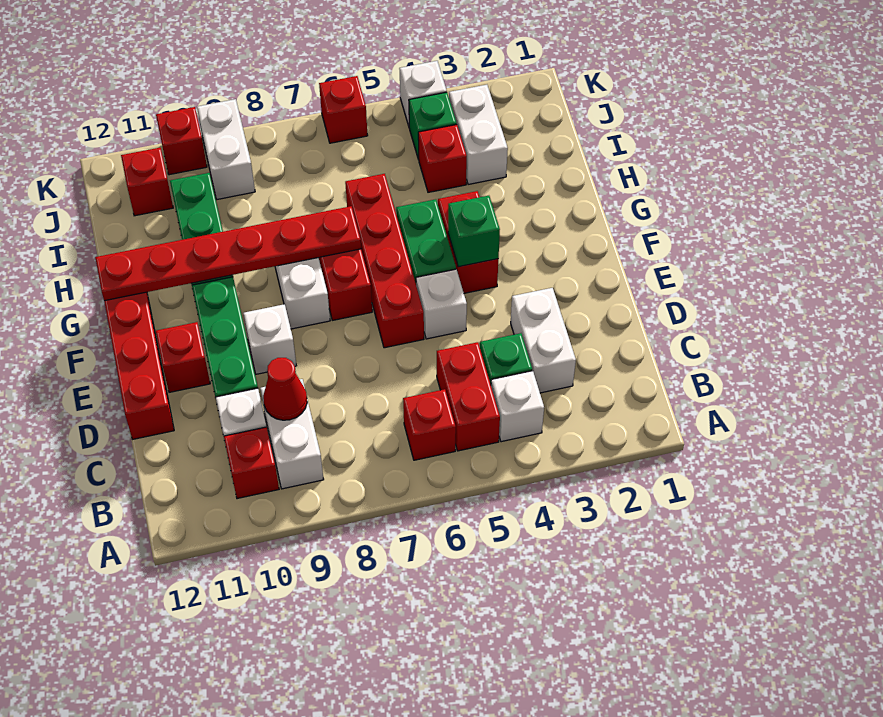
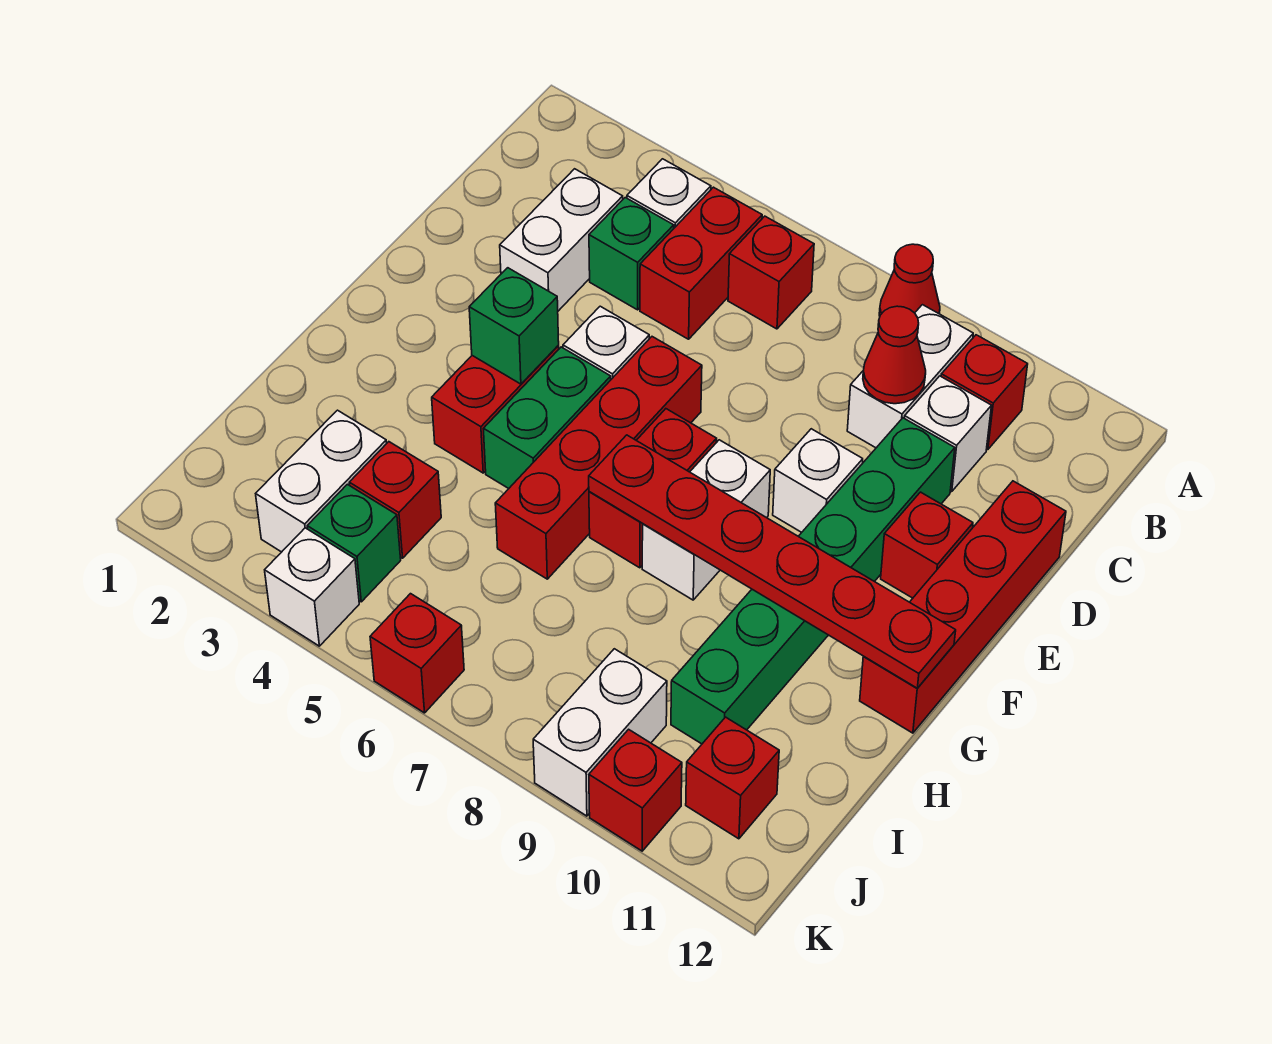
none -> red cone A8 level 1

